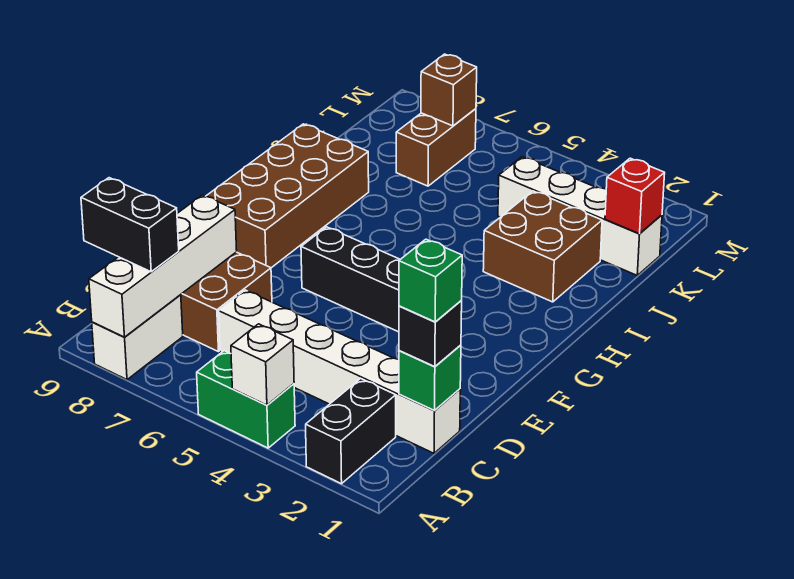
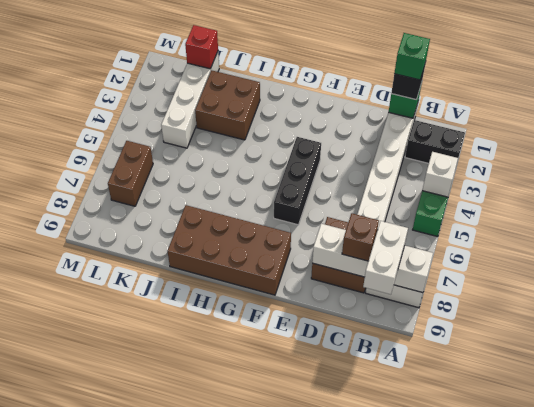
black brick B8:B9 level 3 -> white brick B8:B9 level 3
brown brick K7:L7 level 1 -> brown brick L6:L7 level 1
brown brick L7 level 2 -> brown brick C8 level 3

